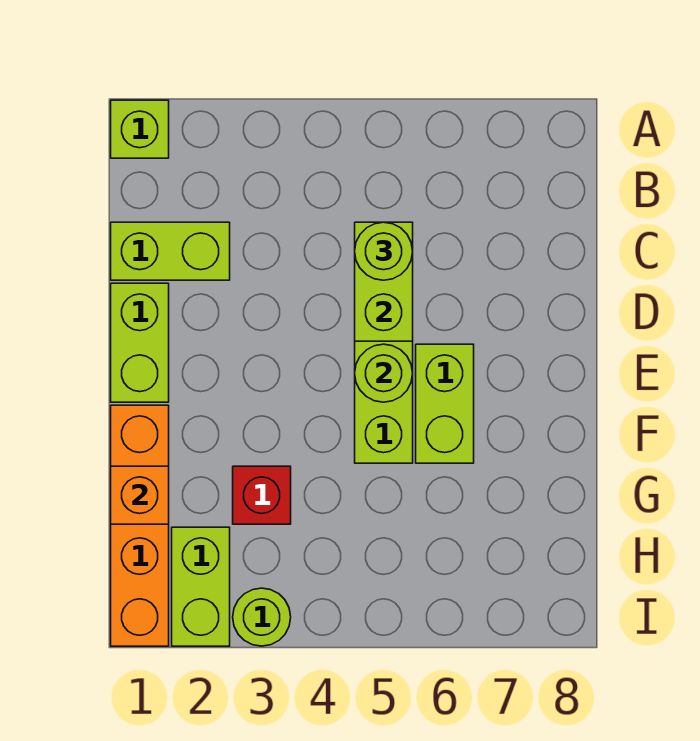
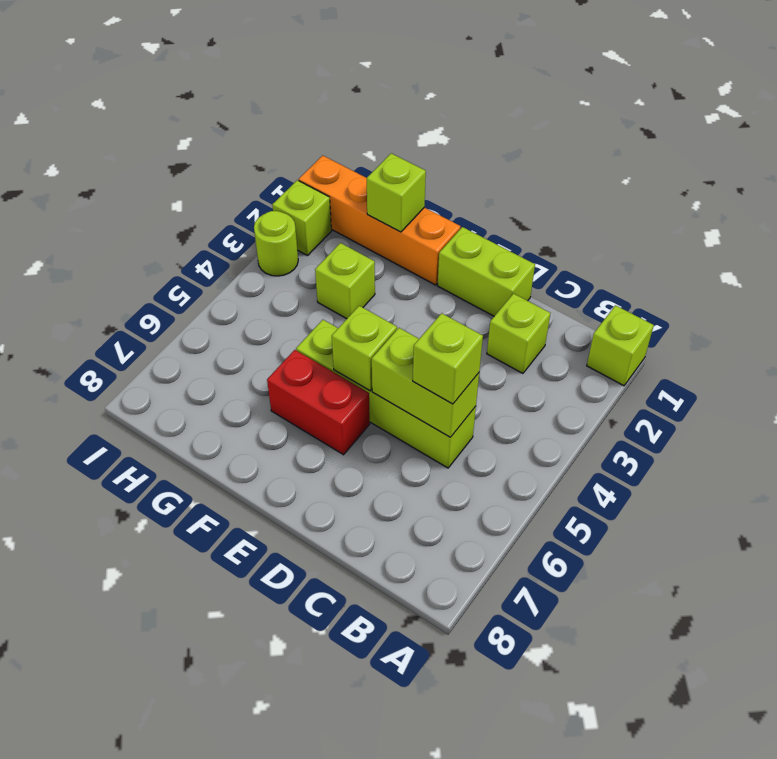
lime brick C1:C2 level 1 -> lime brick C2 level 1
lime round brick C5 level 3 -> lime brick C5 level 3
lime round brick E5 level 2 -> lime brick E5 level 2
lime brick E6:F6 level 1 -> red brick E6:F6 level 1
orange brick G1 level 2 -> lime brick G1 level 2
red brick G3 level 1 -> lime brick G3 level 1
lime brick H2:I2 level 1 -> lime brick I2 level 1

